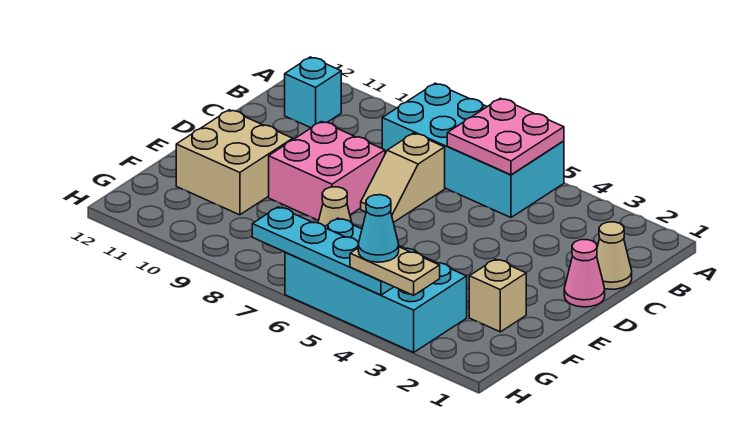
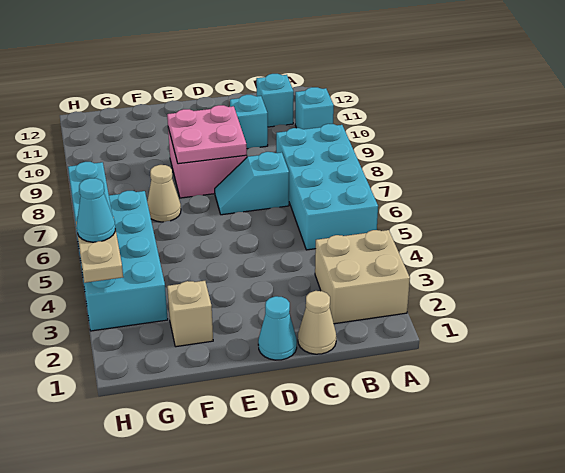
pink plate A5:B6 level 2 -> pink plate D8:E9 level 2
none -> cyan brick A10 level 1
tan slope C7:D7 level 1 top C -> cyan slope C7:D7 level 1 top C
none -> cyan brick C10 level 1
pink cone D1 level 1 -> cyan cone D1 level 1
tan brick E10:F11 level 1 -> tan brick A2:B3 level 1

